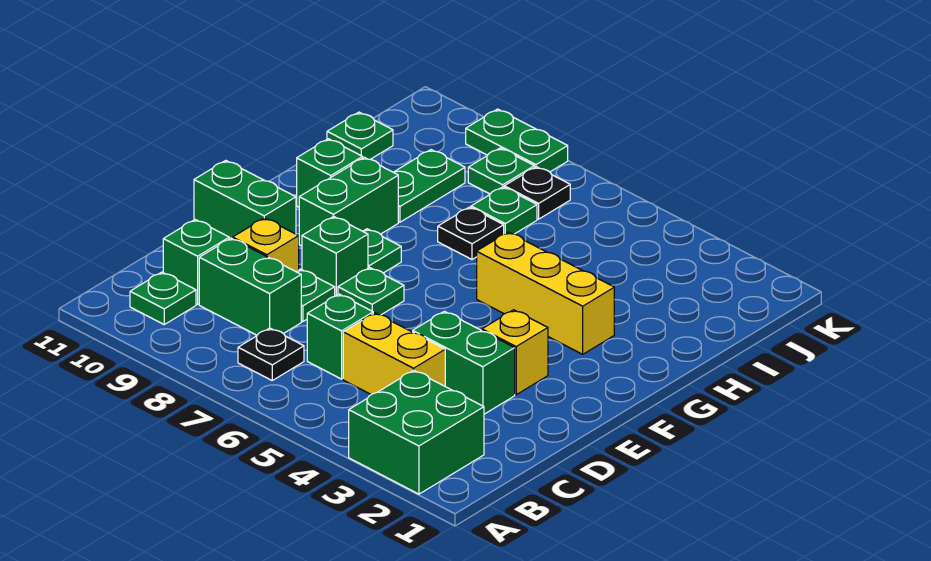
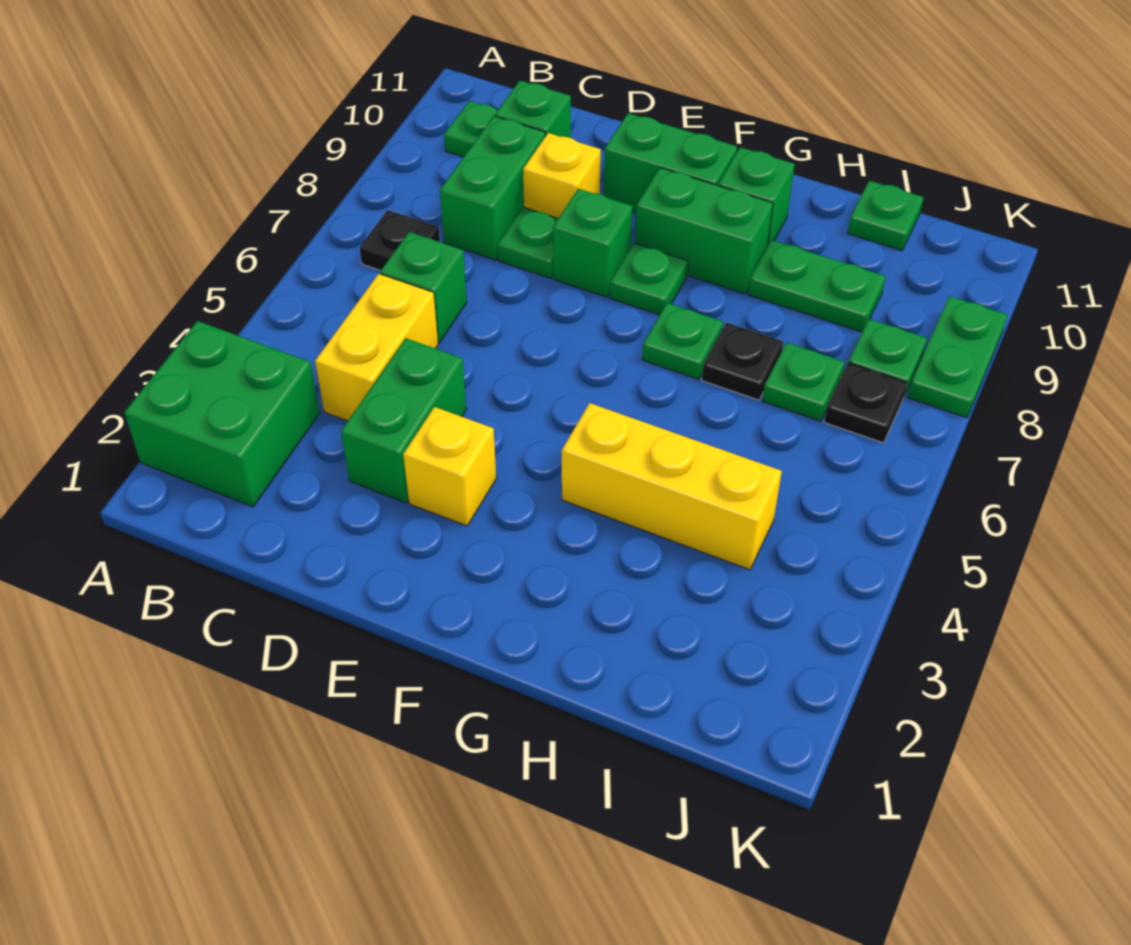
green plate E7 level 1 -> green plate G7 level 1
green brick E10:E11 level 1 -> green brick E10:F10 level 1
yellow brick G3:G5 level 1 -> yellow brick G4:I4 level 1

